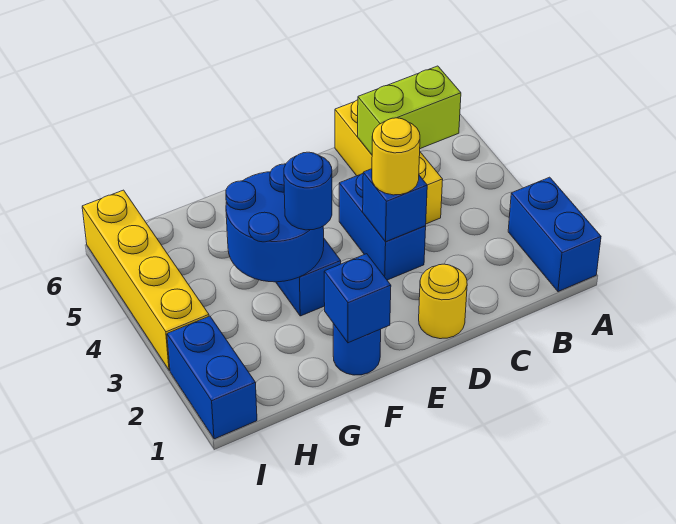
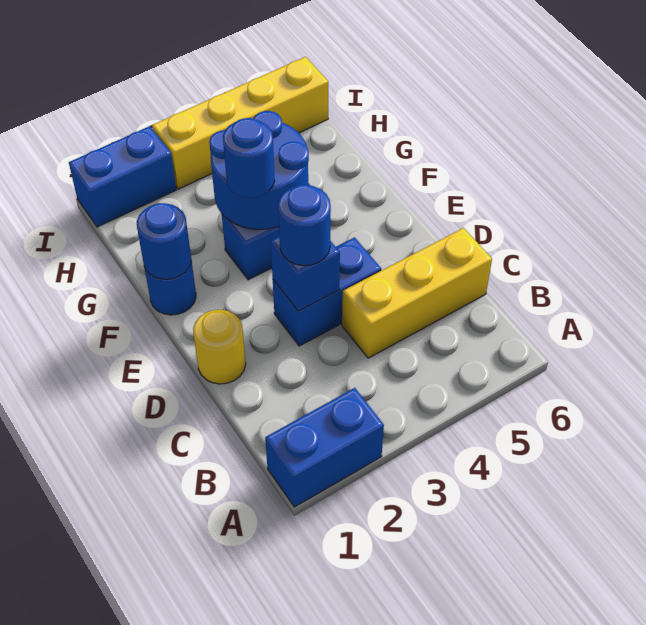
lime brick B5:C5 level 2 -> none
yellow round brick D3 level 3 -> blue round brick D3 level 3
blue brick F1 level 2 -> blue round brick F1 level 2

